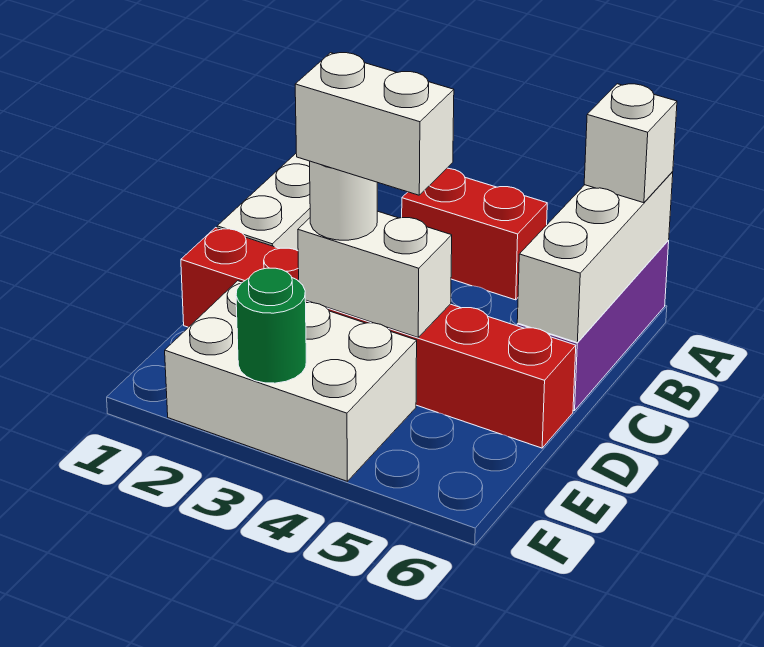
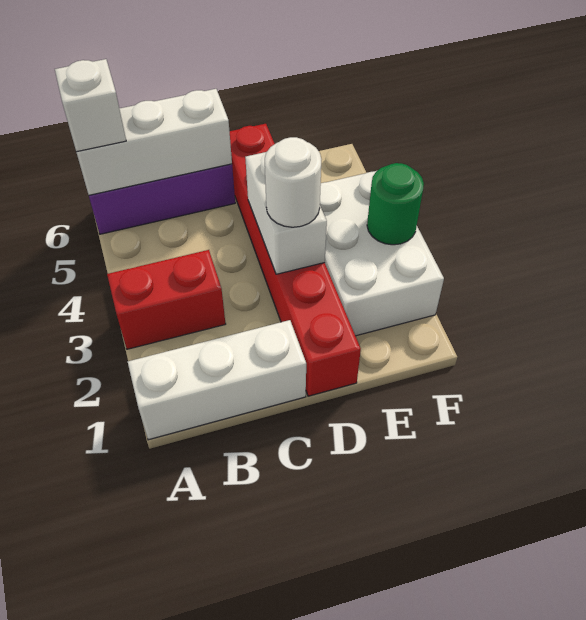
red brick A3:A4 level 1 -> red brick A3:B3 level 1
white brick D3:D4 level 4 -> none

